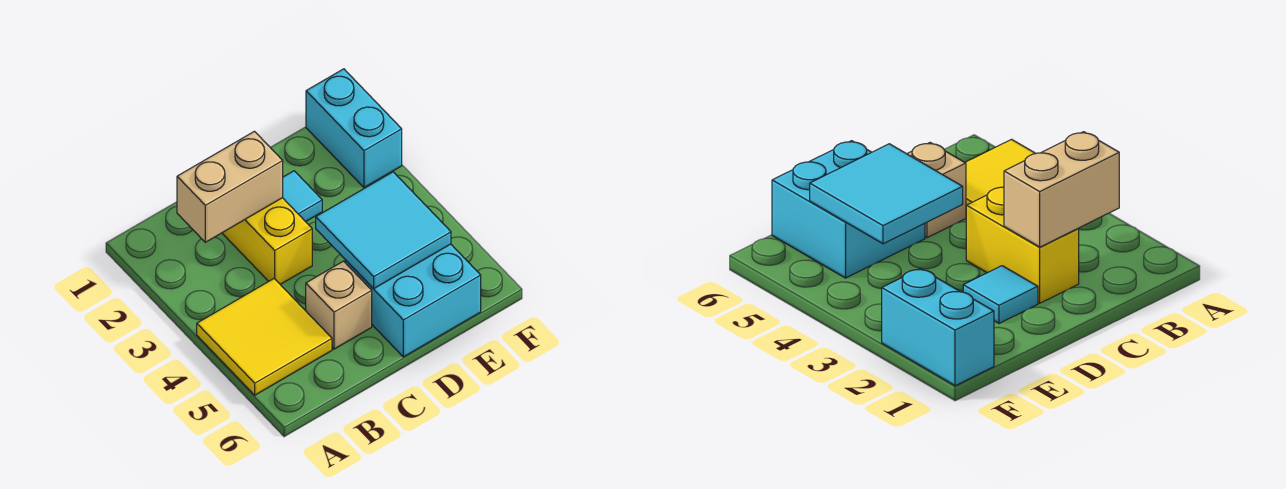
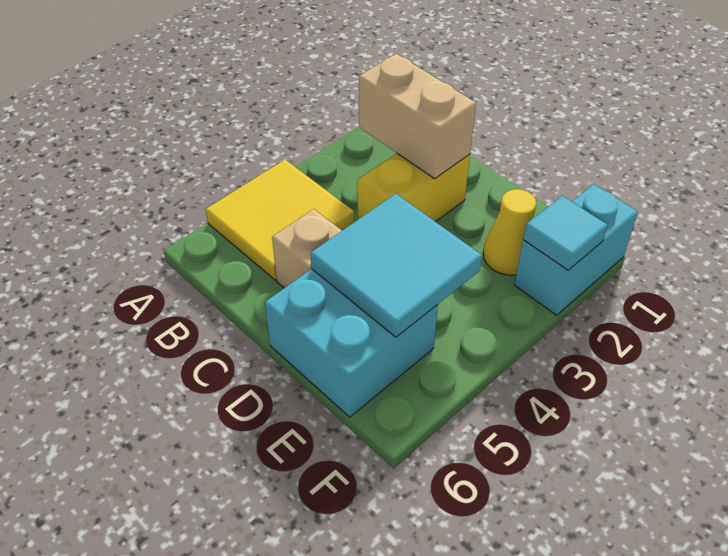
cyan tile D2 level 1 -> cyan tile F2 level 2
none -> yellow cone E2 level 1

